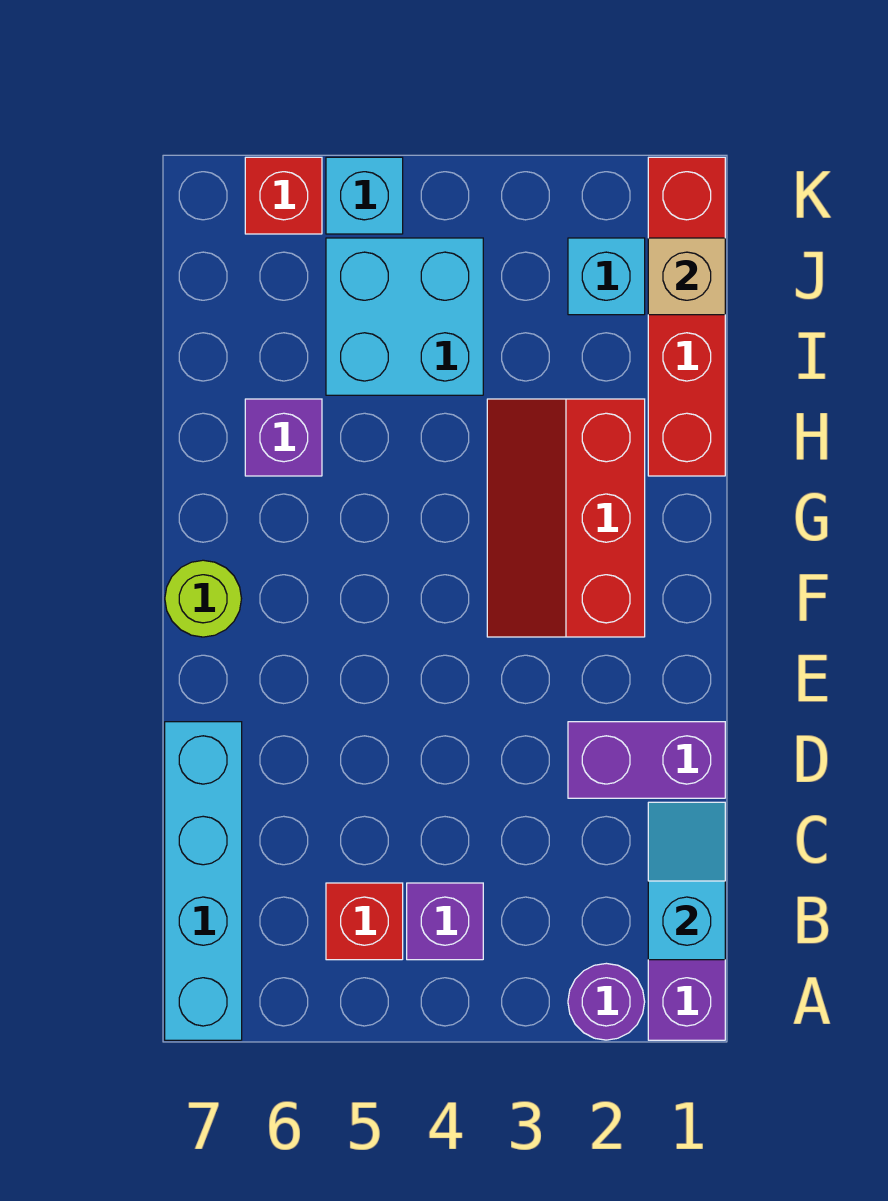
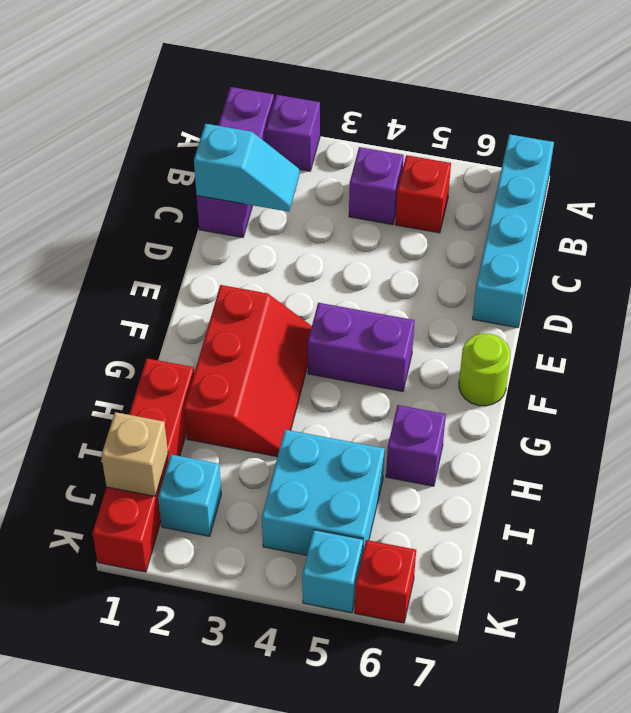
purple round brick A2 level 1 -> purple brick A2 level 1
cyan slope B1:C1 level 2 top B -> cyan slope C1:C2 level 2 top 1
purple brick D1:D2 level 1 -> purple brick F4:F5 level 1

